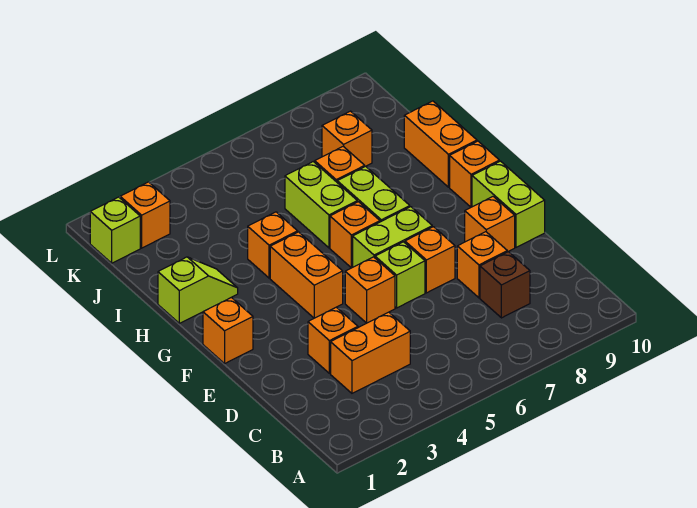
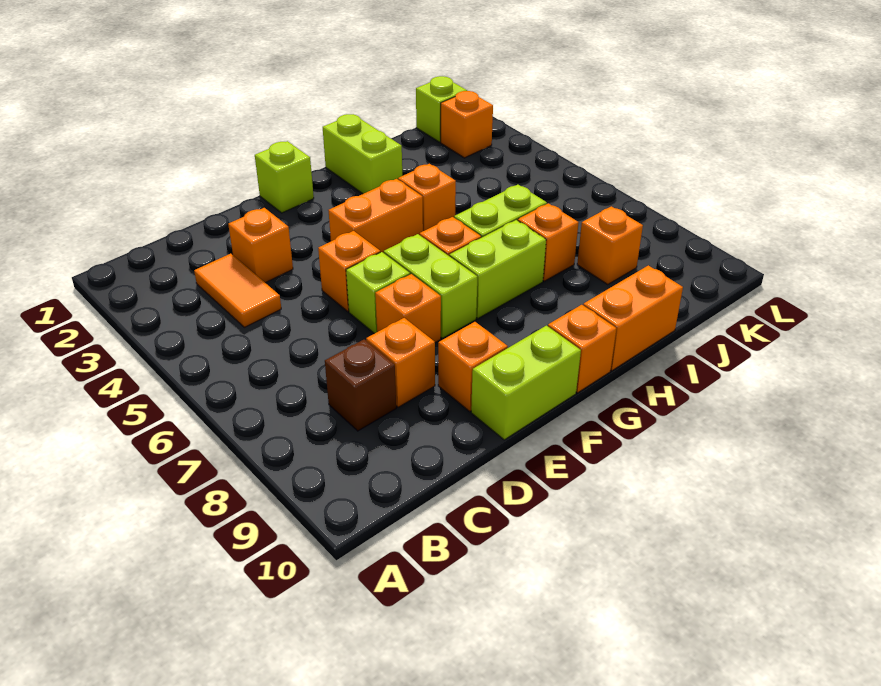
orange brick C3:C4 level 1 -> orange tile C3:C4 level 1
orange brick F1 level 1 -> lime brick F1 level 1
lime slope H1:H2 level 1 top 1 -> lime brick H1:H2 level 1

